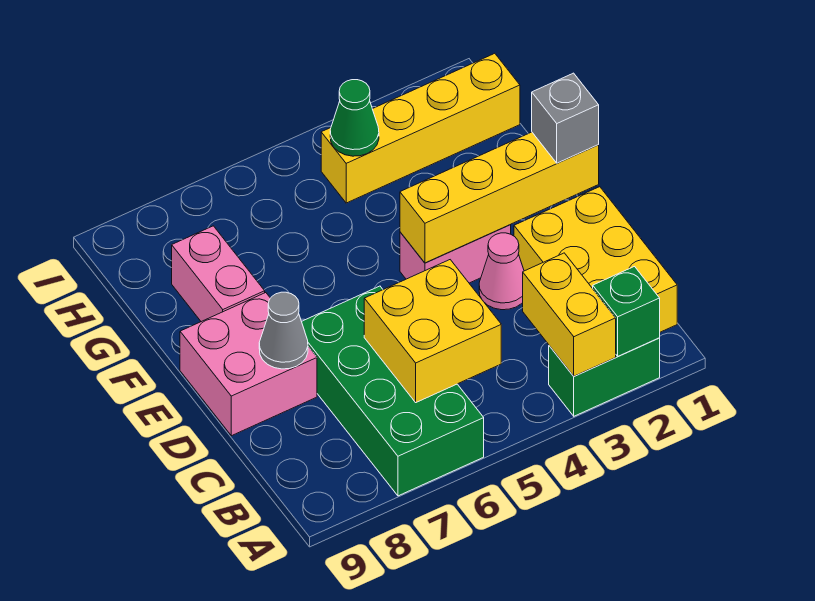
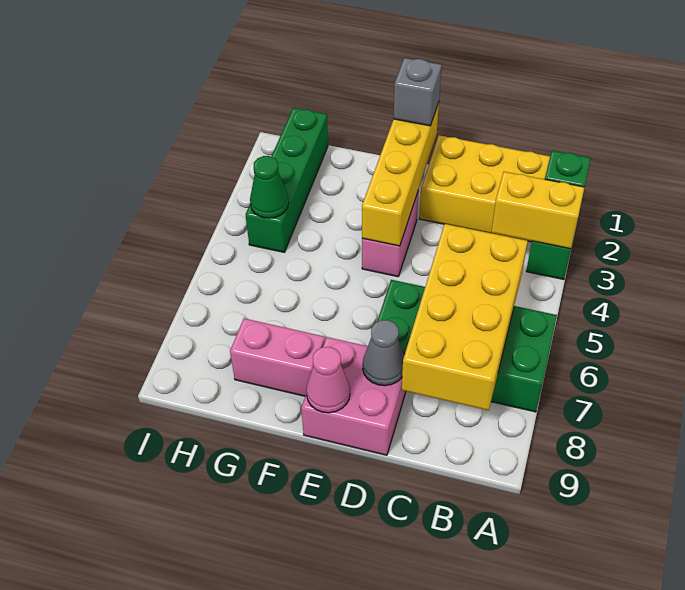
yellow brick B5:C6 level 2 -> yellow brick B5:C8 level 2
pink cone D3 level 1 -> pink cone E9 level 2
yellow brick H1:H4 level 1 -> green brick H1:H4 level 1

